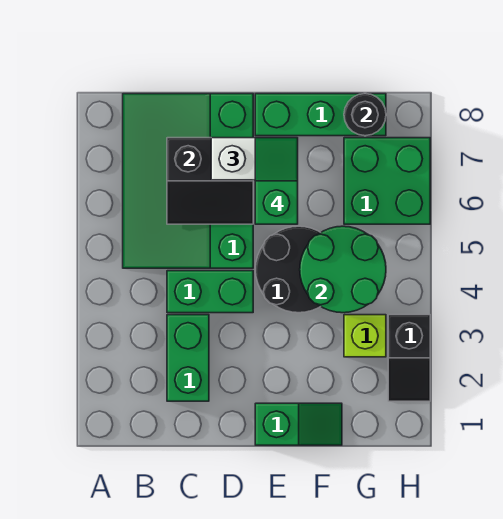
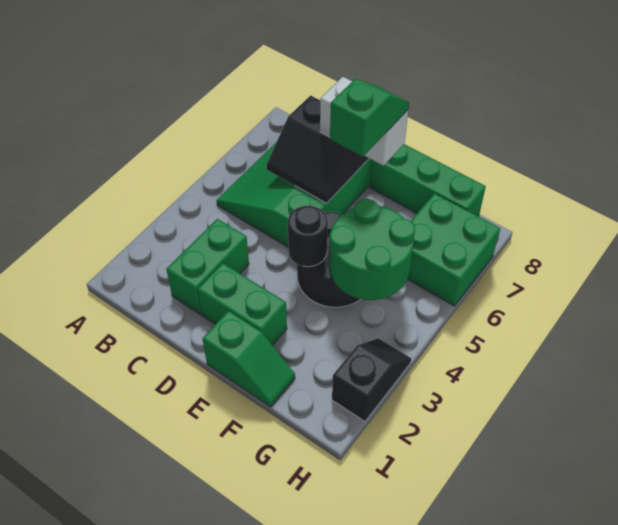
green brick C4:D4 level 1 -> green brick D2:E2 level 1
lime brick G3 level 1 -> none
black round brick G8 level 2 -> black round brick E4 level 2
black slope H2:H3 level 1 top 3 -> black slope H2:H3 level 1 top 2

